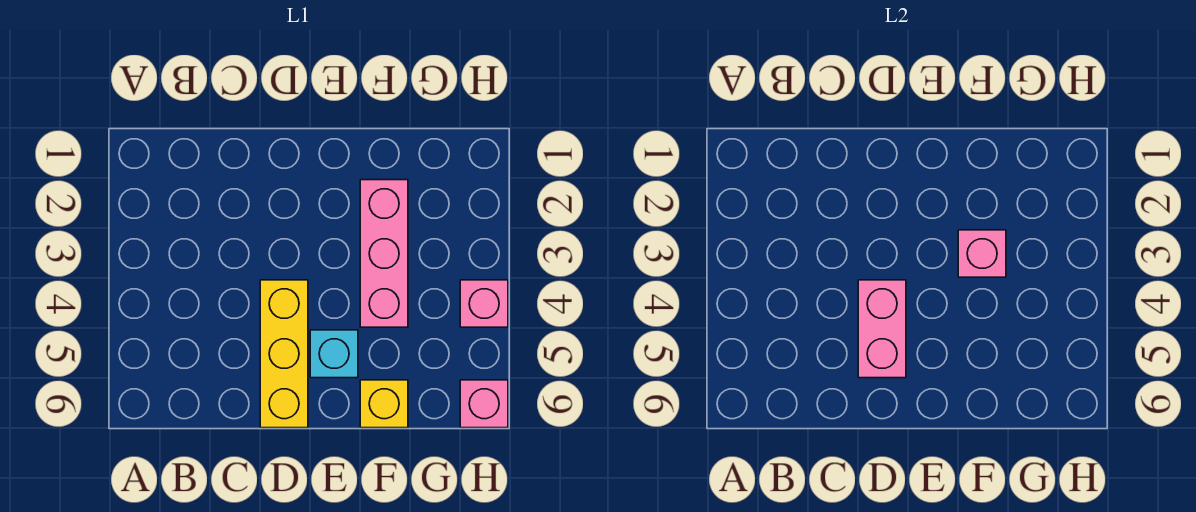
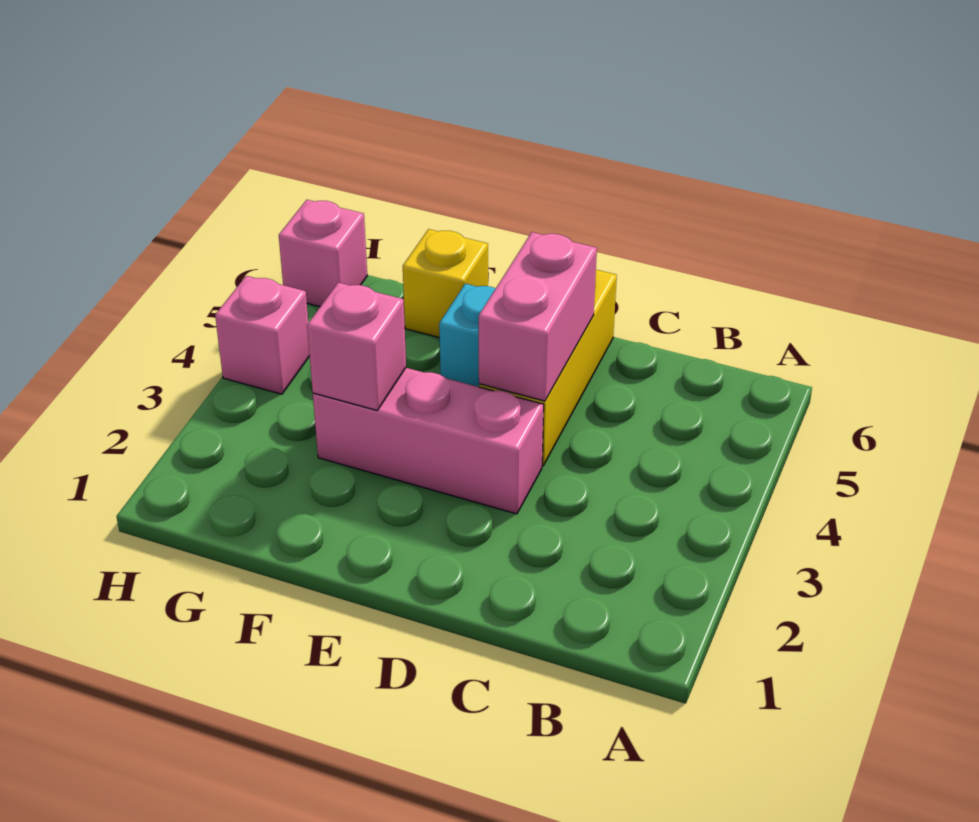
pink brick F2:F4 level 1 -> pink brick D3:F3 level 1

